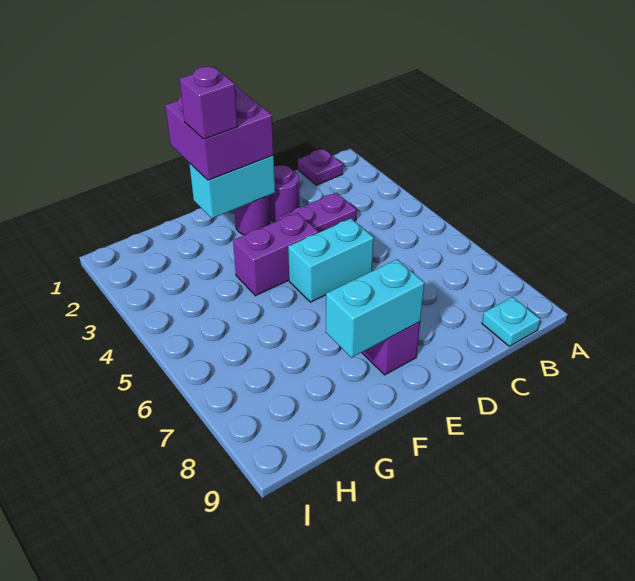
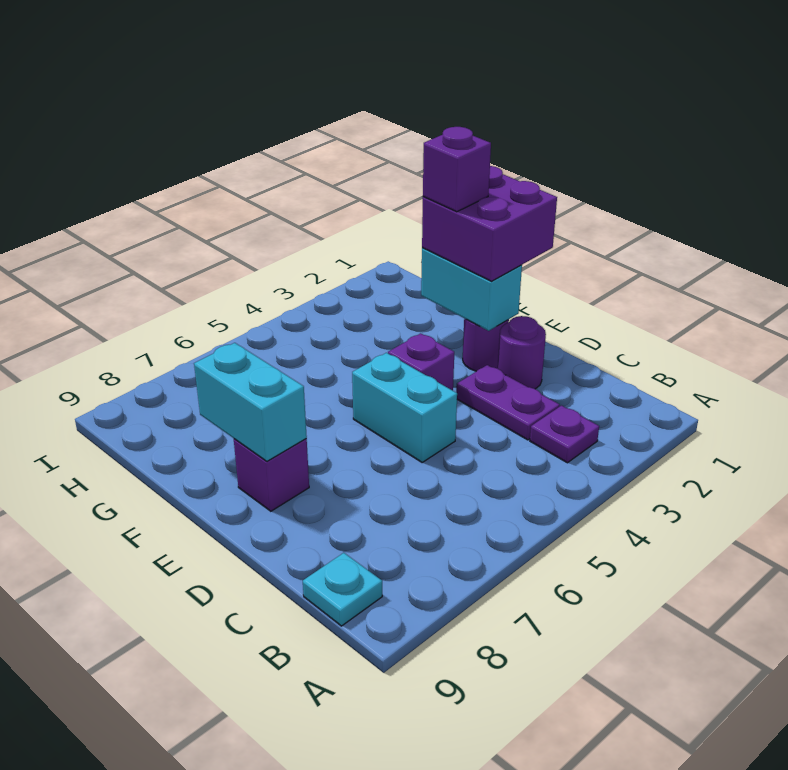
purple plate B1 level 1 -> purple plate B3 level 1
purple brick E4:F4 level 1 -> purple brick E4 level 1

